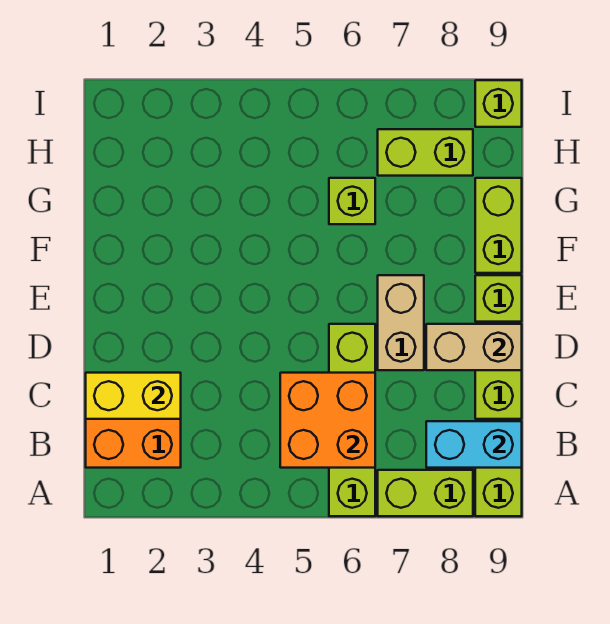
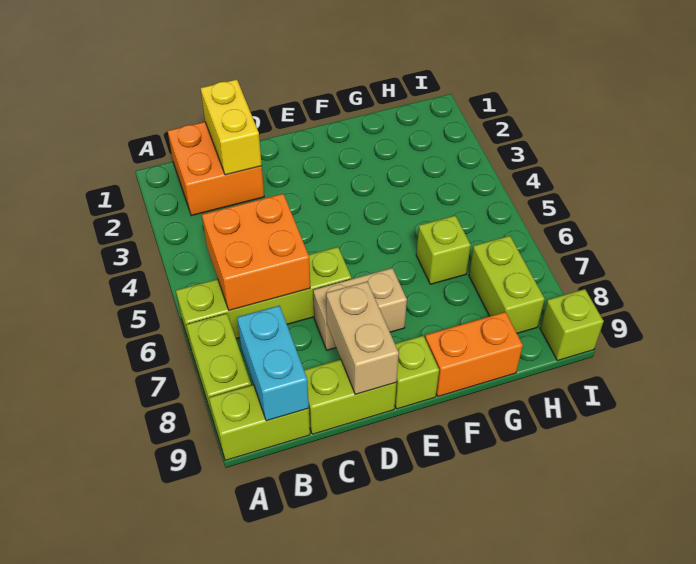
lime brick F9:G9 level 1 -> orange brick F9:G9 level 1

